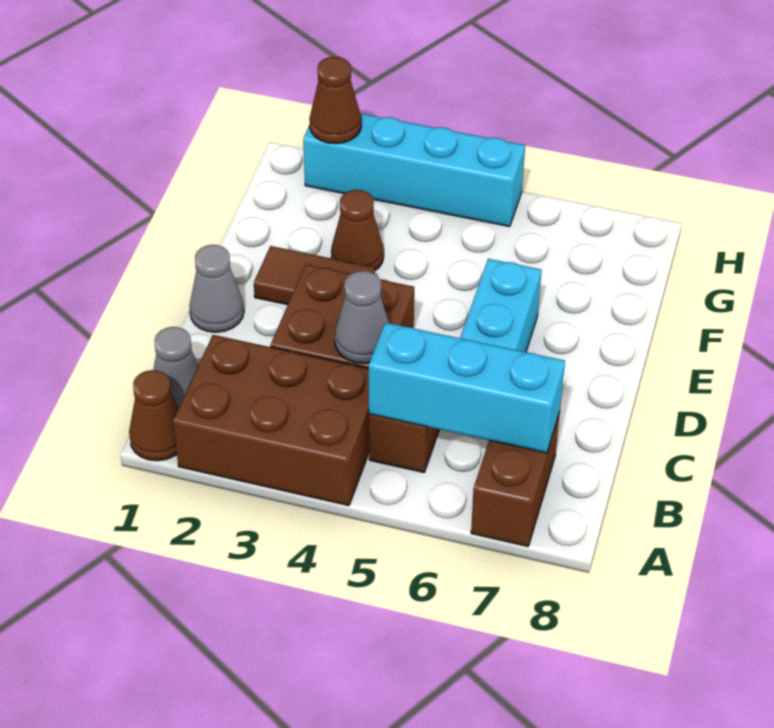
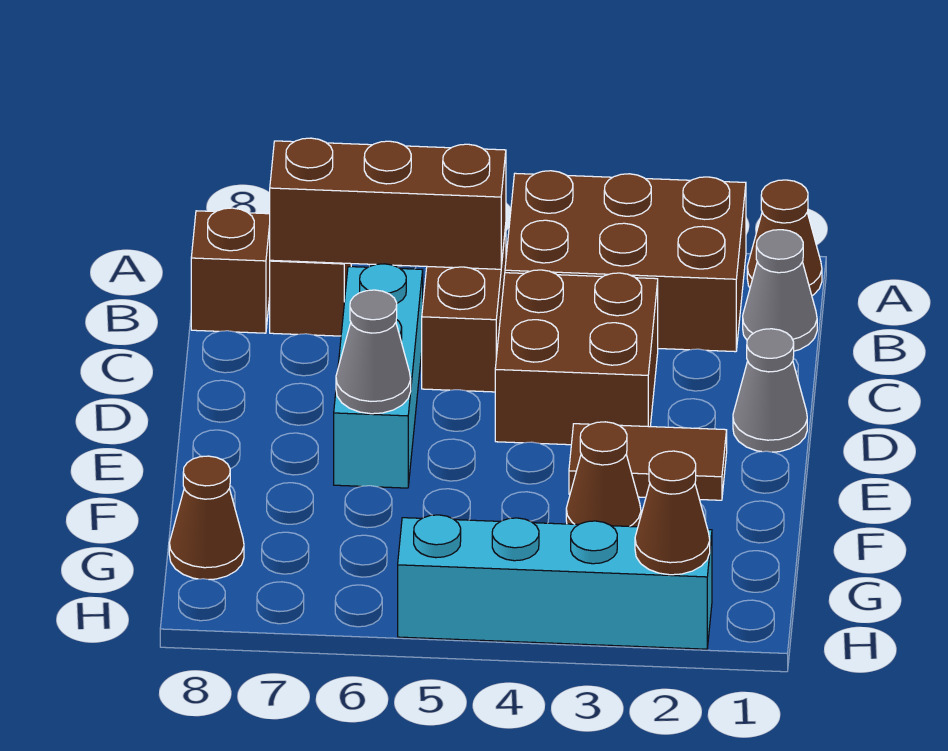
cyan brick B5:B7 level 2 -> brown brick B5:B7 level 2
none -> brown brick B8 level 1
grey cone C4 level 2 -> grey cone E6 level 2
none -> brown cone G8 level 1

